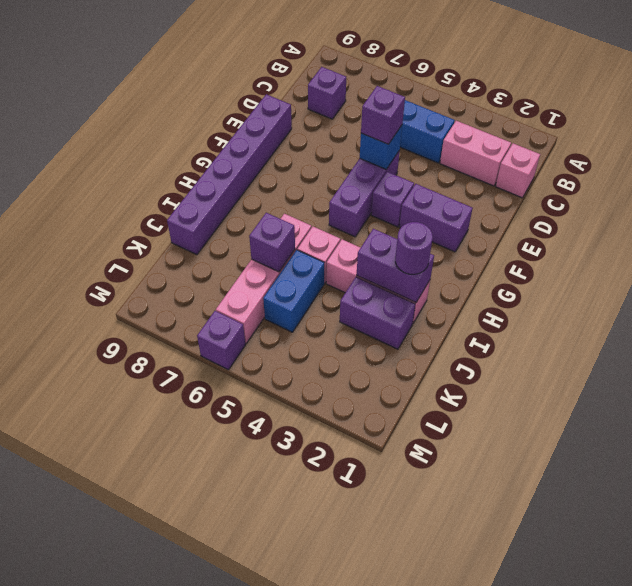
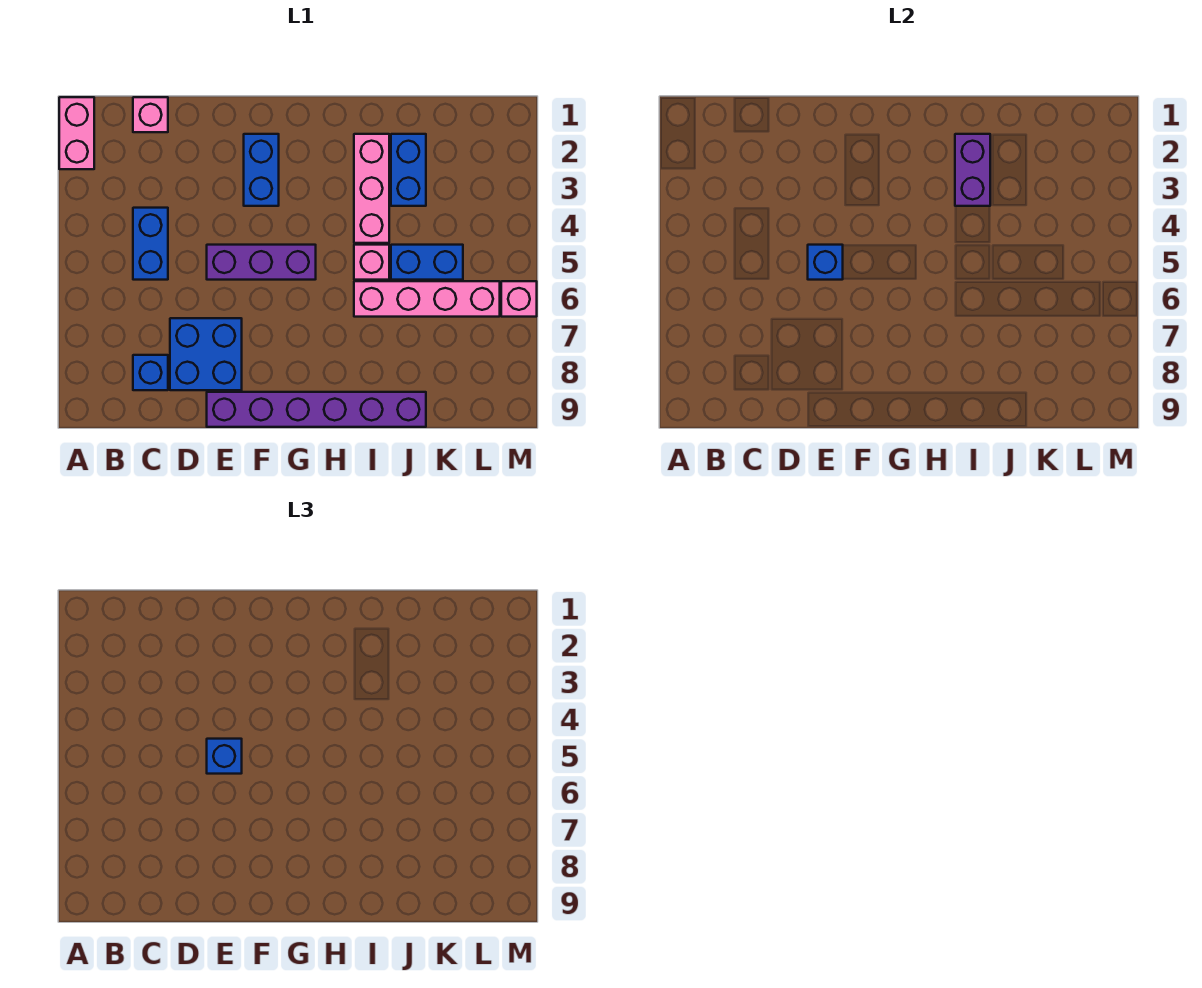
pink brick C2:C3 level 1 -> pink brick A1:A2 level 1
purple brick C8 level 1 -> blue brick C8 level 1
none -> blue brick D7:E8 level 1
purple brick E5 level 3 -> blue brick E5 level 3
purple brick F2:F3 level 1 -> blue brick F2:F3 level 1
purple brick F4 level 1 -> none
purple round brick I2 level 3 -> none
purple brick J2:J3 level 1 -> blue brick J2:J3 level 1
purple brick J6 level 2 -> none
purple brick M6 level 1 -> pink brick M6 level 1

